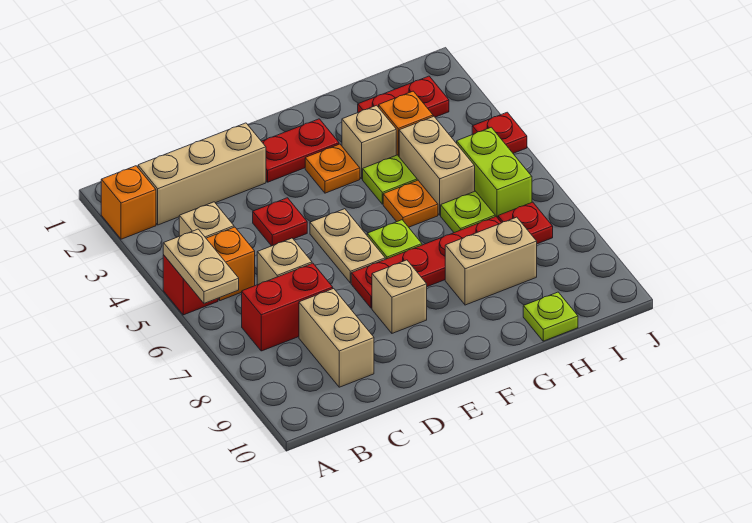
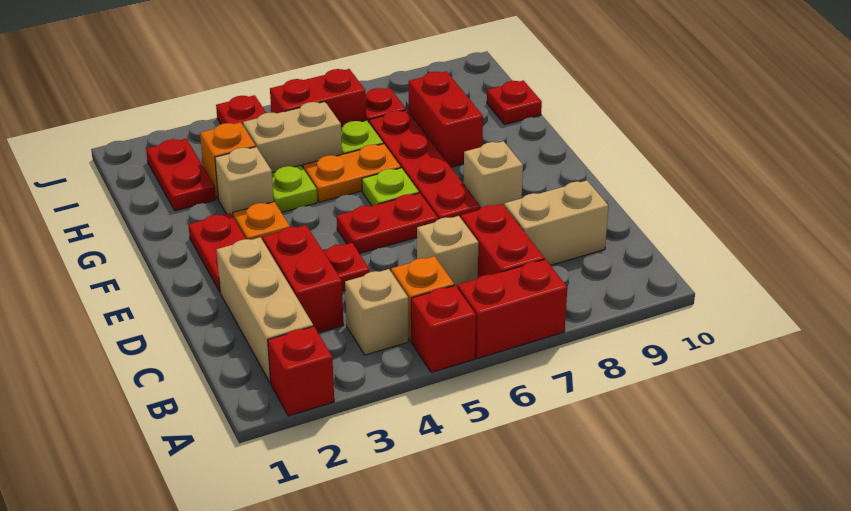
orange brick A2 level 1 -> red brick A2 level 1
tan plate A5:A6 level 2 -> none
none -> red brick A6:A7 level 1
none -> red brick C3:D3 level 1
tan plate E5:E6 level 1 -> red plate E5:E6 level 1
orange plate G5 level 1 -> orange plate G5:G6 level 1
tan brick G8:H8 level 1 -> red brick G8:H8 level 1
lime plate H10 level 1 -> red plate H10 level 1
lime brick I5:I6 level 1 -> red brick I5:I6 level 1

